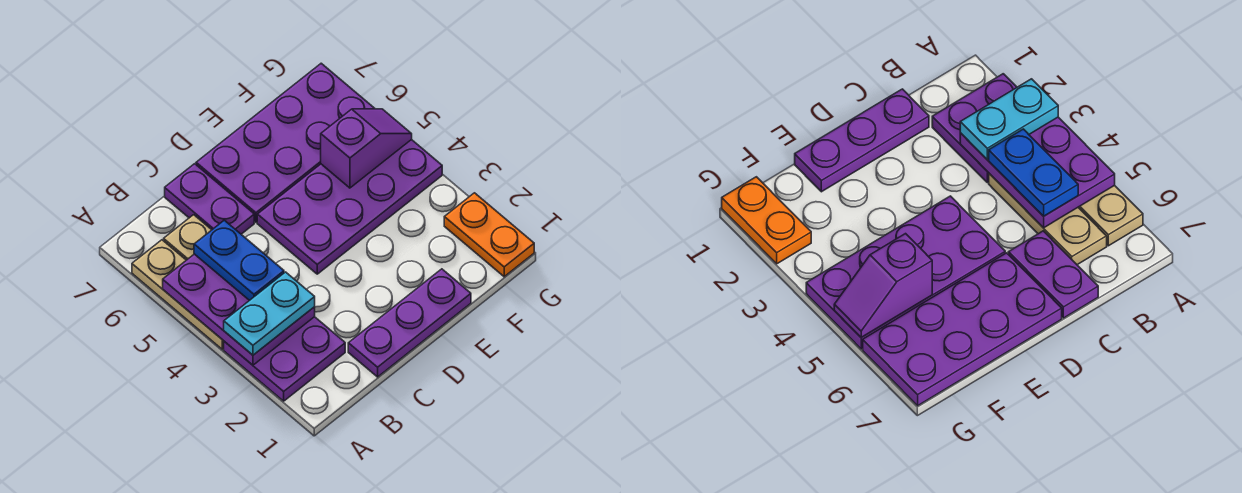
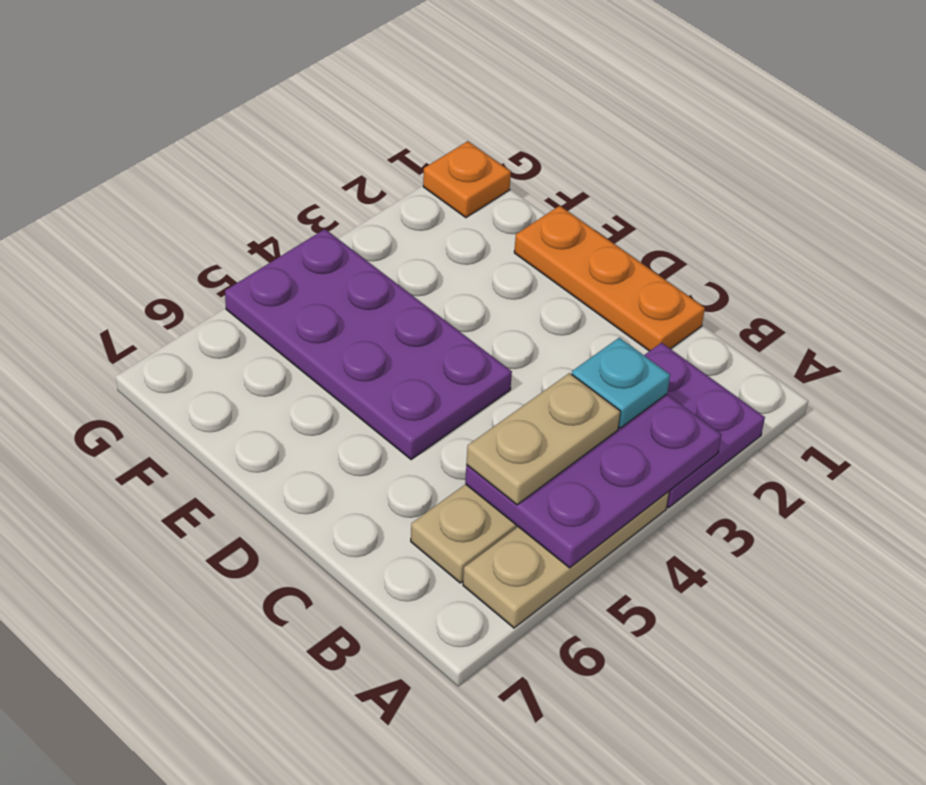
cyan plate A3:B3 level 3 -> cyan plate B3 level 3
blue plate B4:B5 level 3 -> tan plate B4:B5 level 3
purple plate C1:E1 level 1 -> orange plate C1:E1 level 1
purple plate C6:C7 level 1 -> none
purple plate D6:G7 level 1 -> none
purple slope F5:G5 level 2 top F -> none
orange plate G1:G2 level 1 -> orange plate G1 level 1

